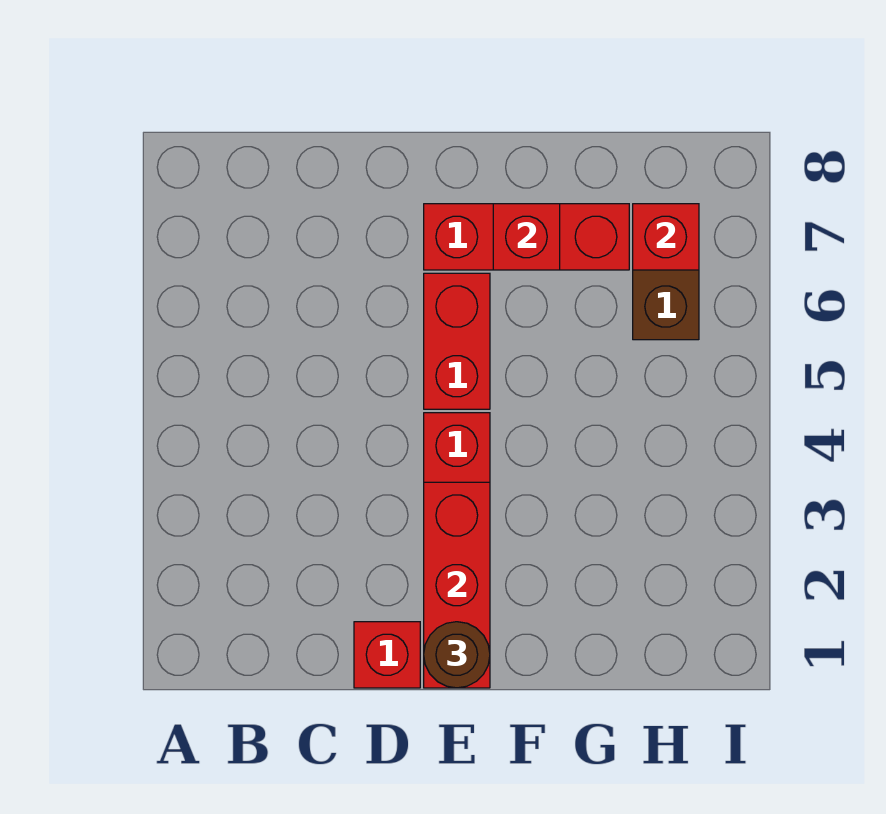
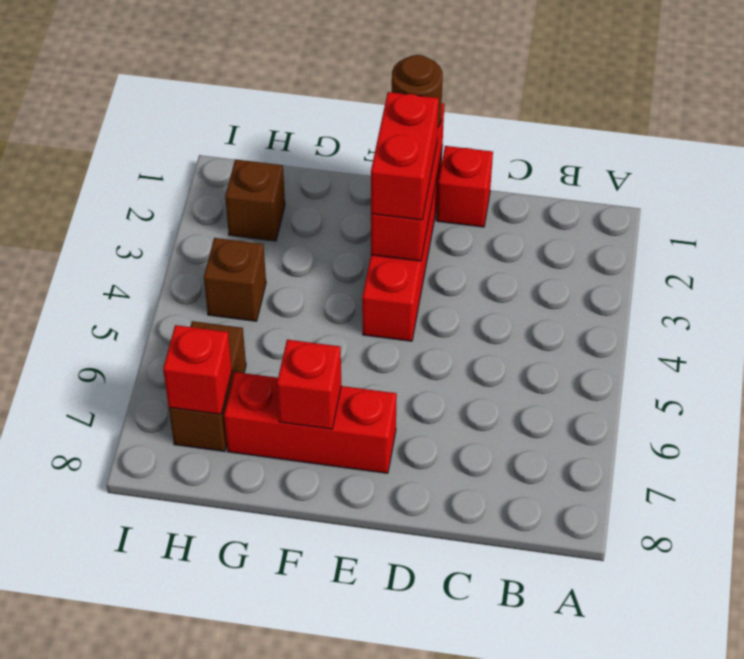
red brick E5:E6 level 1 -> red brick E2:E3 level 3
none -> brown brick H2 level 1
none -> brown brick H4 level 1

